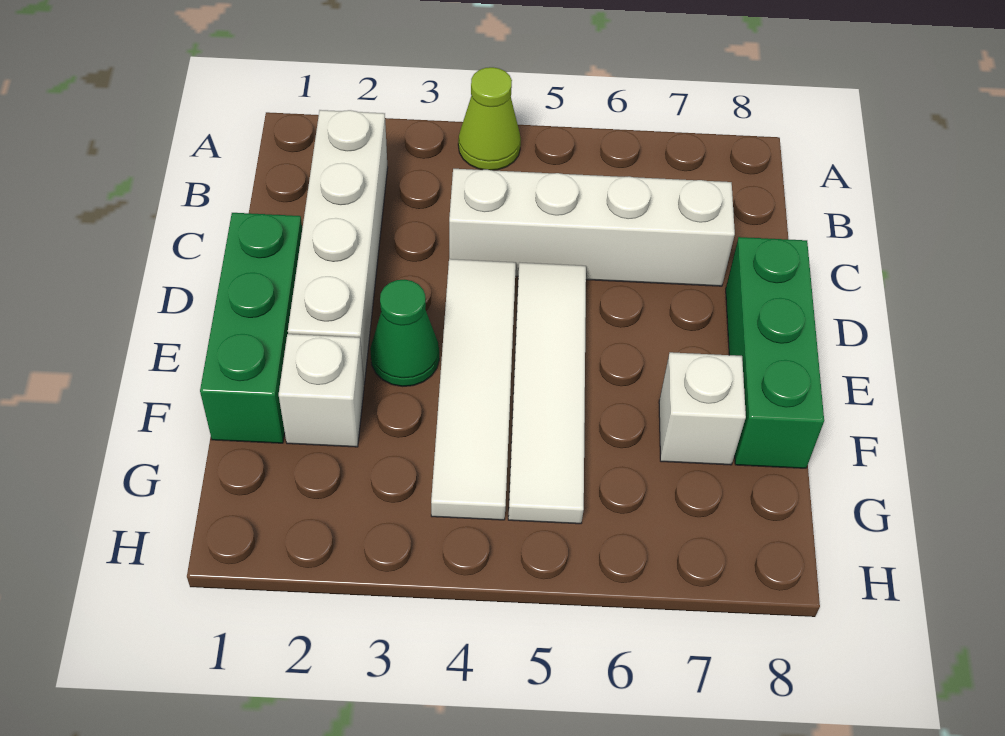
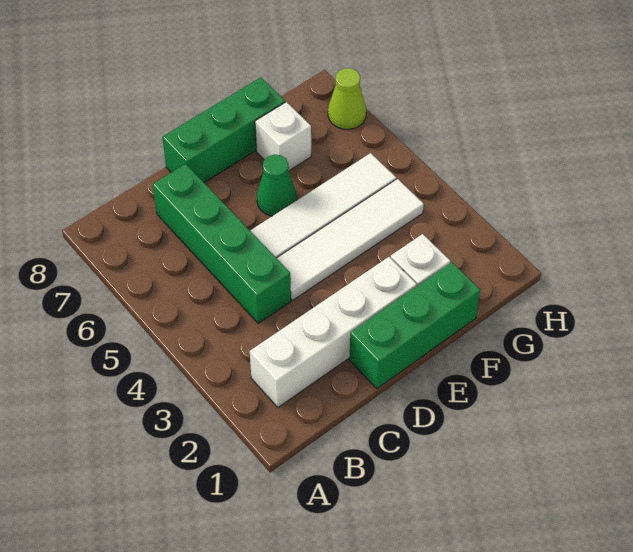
lime cone A4 level 1 -> lime cone H7 level 1
white brick C4:C7 level 1 -> green brick C4:C7 level 1
green cone E3 level 1 -> green cone E6 level 1

